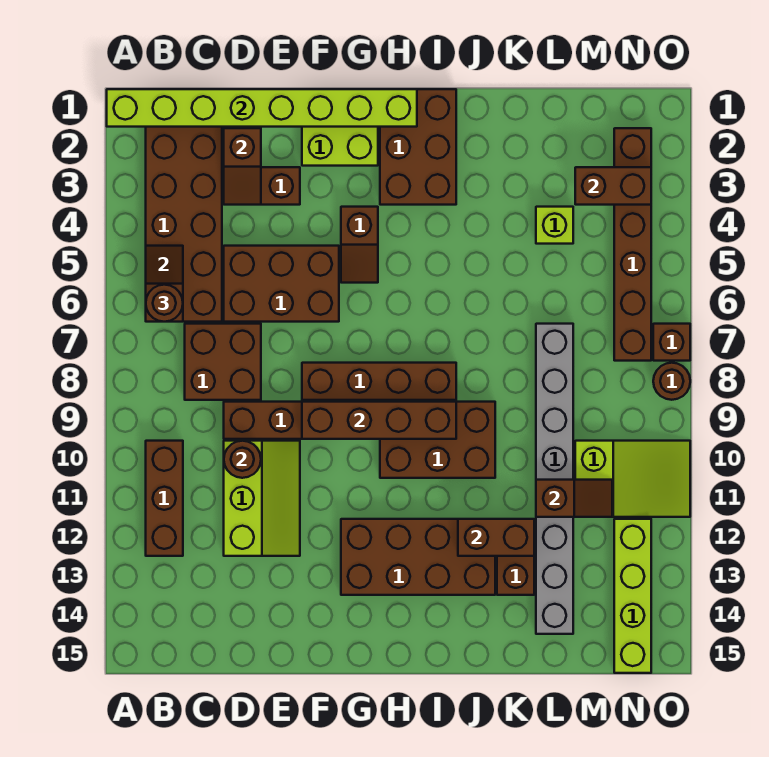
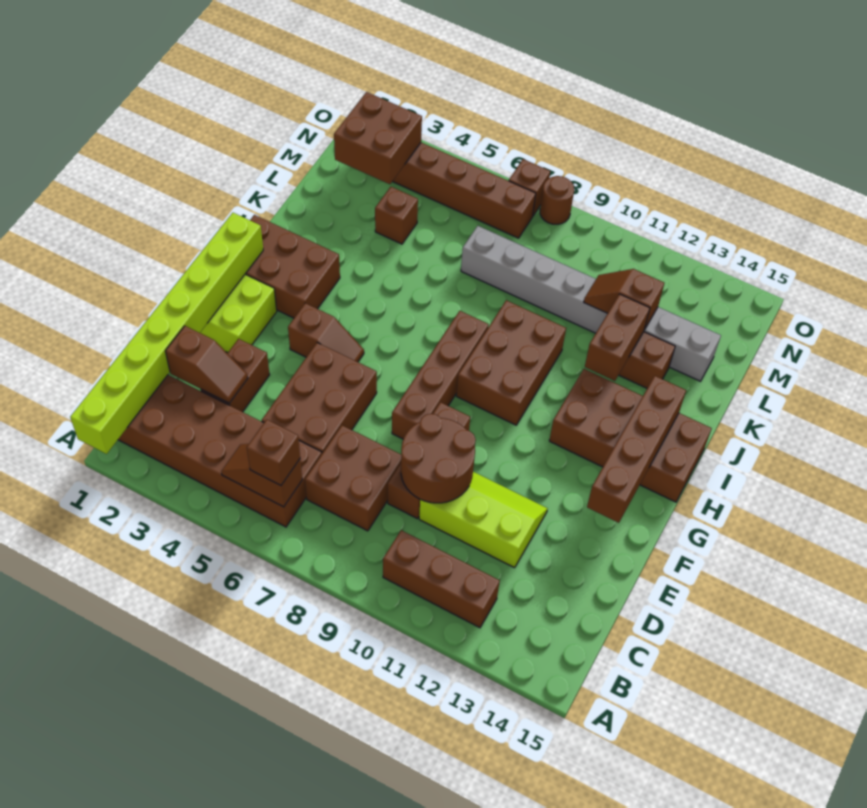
brown round brick B6 level 3 -> brown brick B6 level 3
brown round brick D10 level 2 -> brown round brick D9:E10 level 2
brown brick F9:I9 level 2 -> brown brick F14:I14 level 2
brown brick G12:J13 level 1 -> brown brick H12:I15 level 1
lime brick L4 level 1 -> brown brick L4 level 1
brown slope L11:M11 level 2 top L -> brown slope L11:L12 level 2 top 12
brown brick M3:N3 level 2 -> brown brick M2:N3 level 2
lime slope M10:O11 level 1 top M -> none
lime brick N12:N15 level 1 -> none

